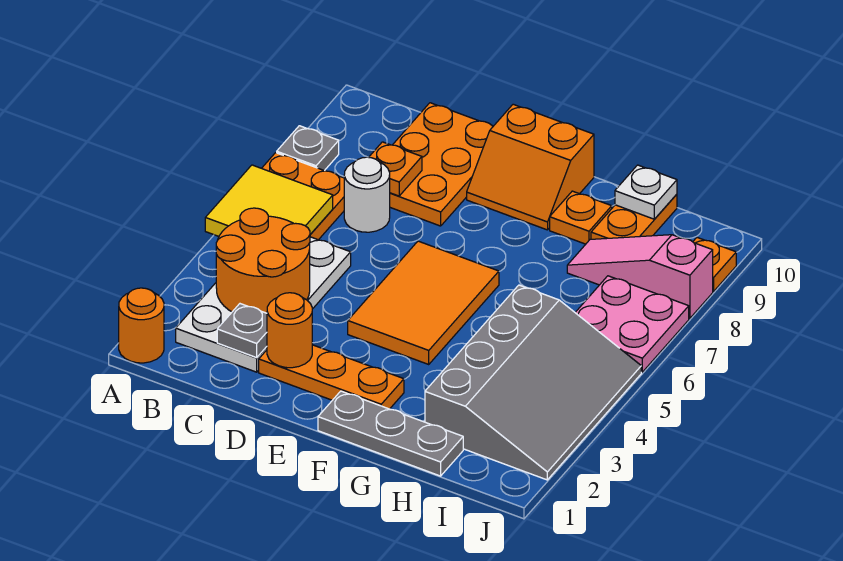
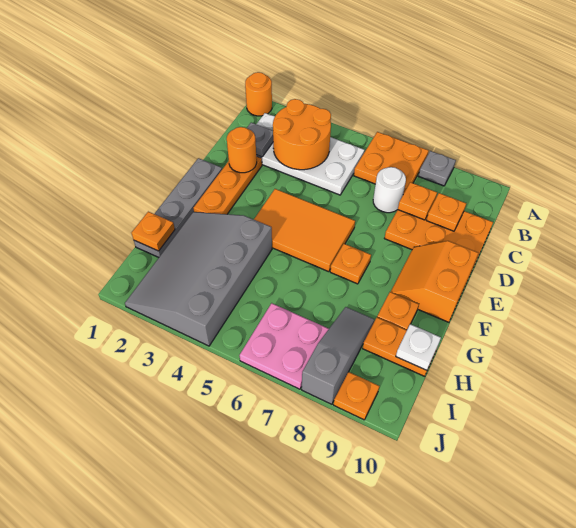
yellow tile A5:B6 level 2 -> none
none -> orange plate C9 level 2
grey plate F1:H1 level 1 -> grey plate E1:H1 level 1
none -> orange plate F7 level 1
none -> orange plate H1 level 2
grey slope H2:J5 level 1 top H -> grey slope G2:J4 level 1 top 4
pink slope H8:J8 level 1 top J -> grey slope H8:J8 level 1 top J

